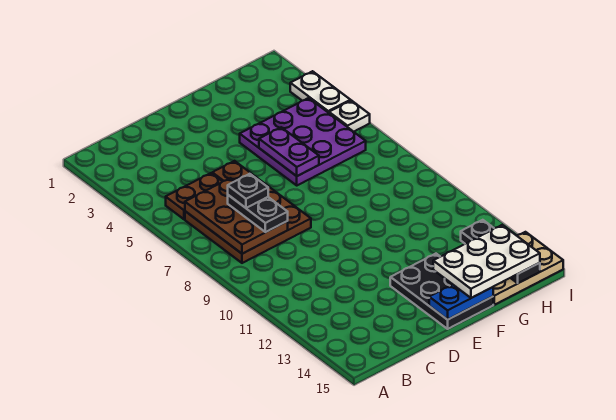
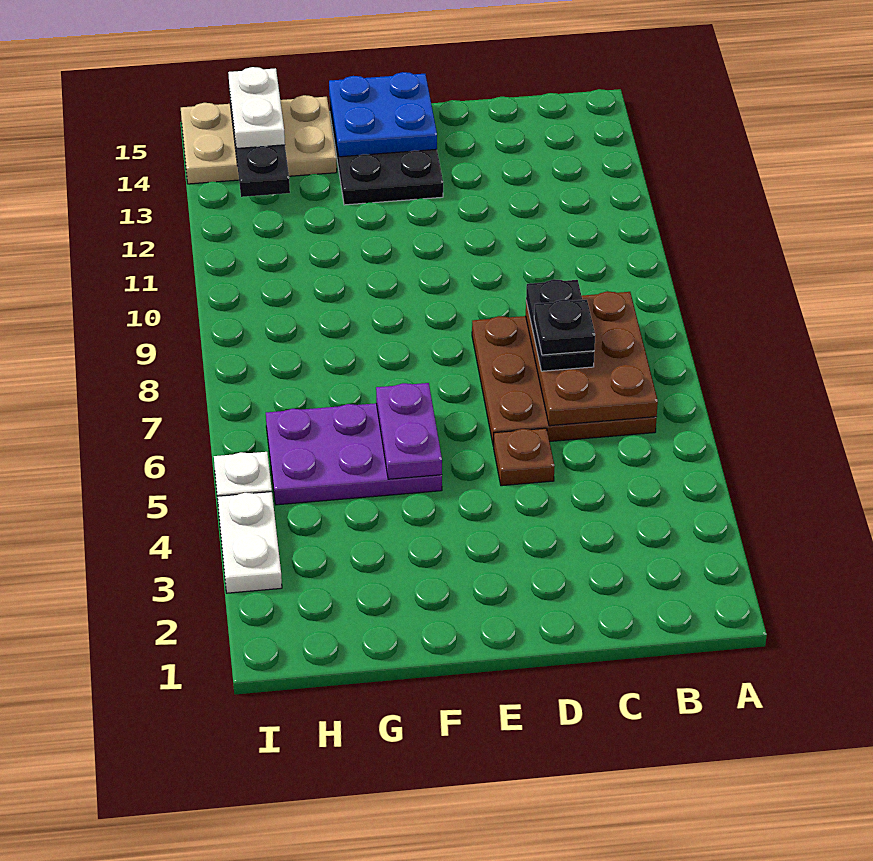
brown plate B5:C5 level 1 -> none
blue plate E15:F15 level 2 -> blue plate E14:F15 level 2
purple plate F4:H6 level 1 -> purple plate F5:H6 level 1
white plate F14:H15 level 3 -> white plate H14:H15 level 3

